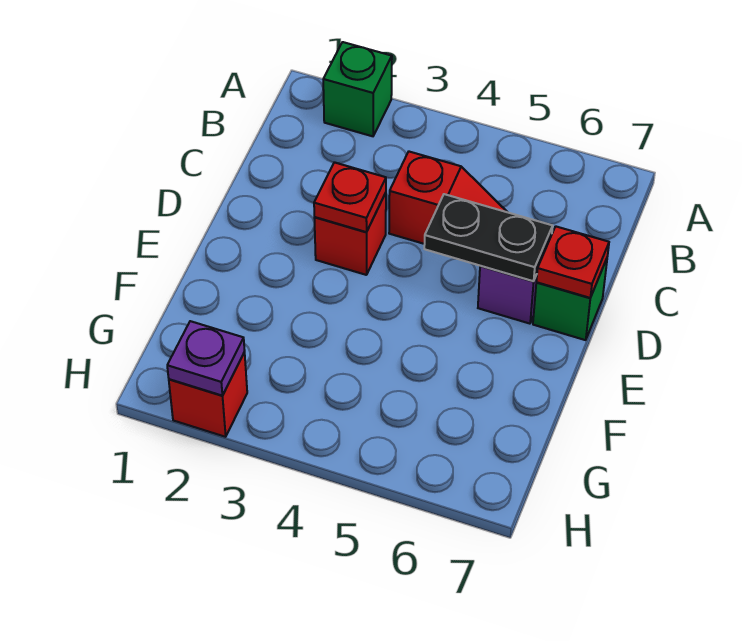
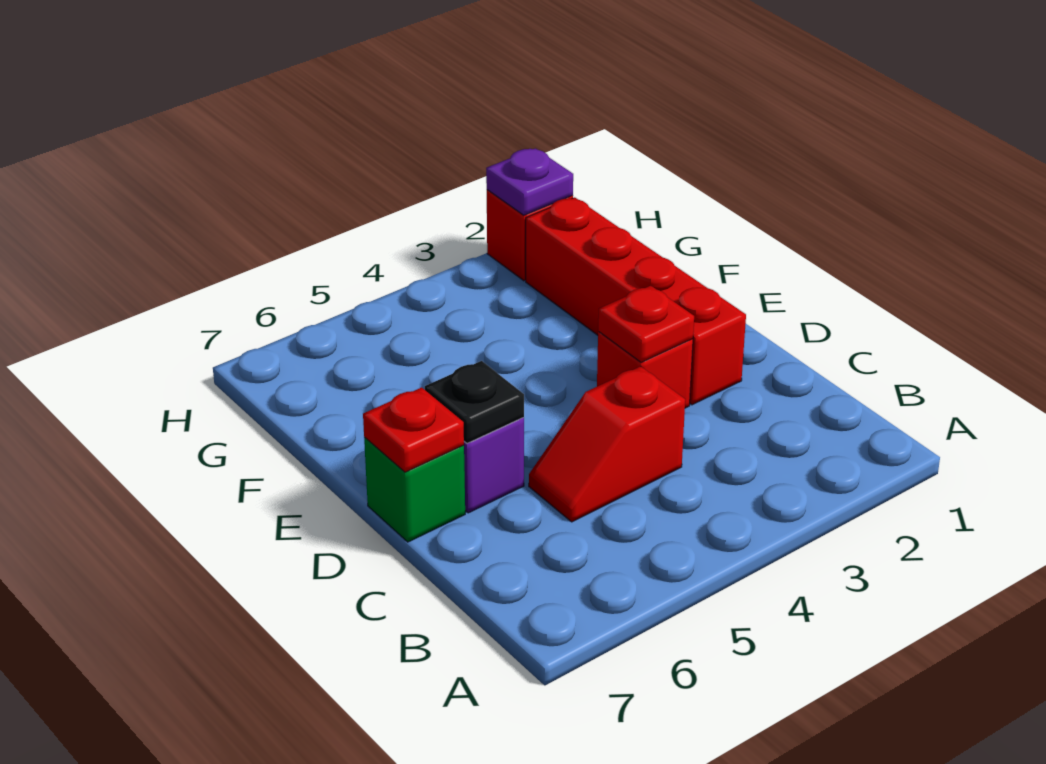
green brick A2 level 1 -> none
none -> red brick D2:G2 level 1
black plate D5:D6 level 2 -> black plate D6 level 2

